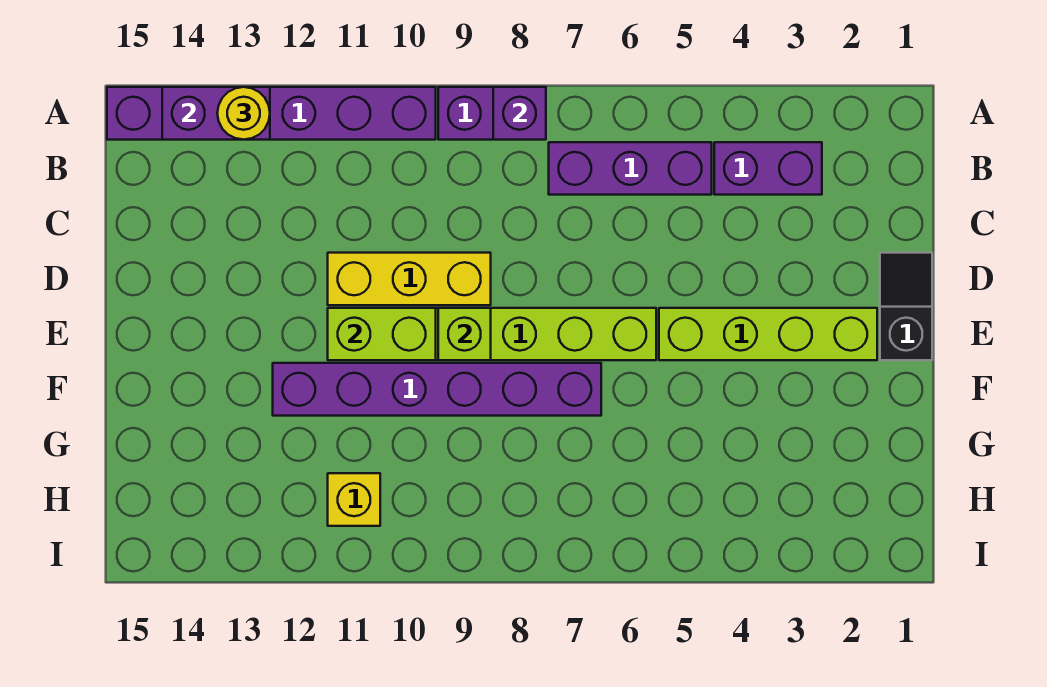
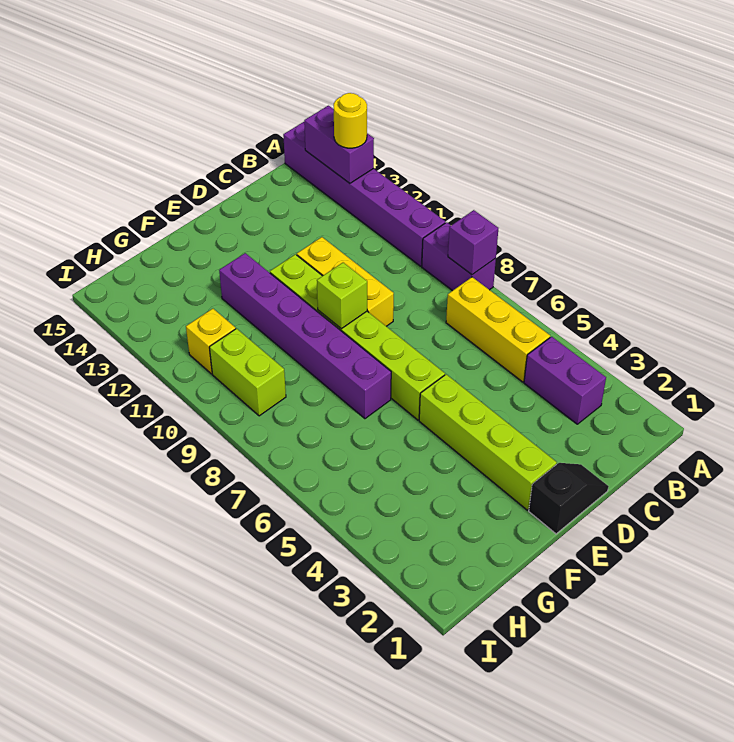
purple brick B5:B7 level 1 -> yellow brick B5:B7 level 1
lime brick E10:E11 level 2 -> lime brick H9:H10 level 1

